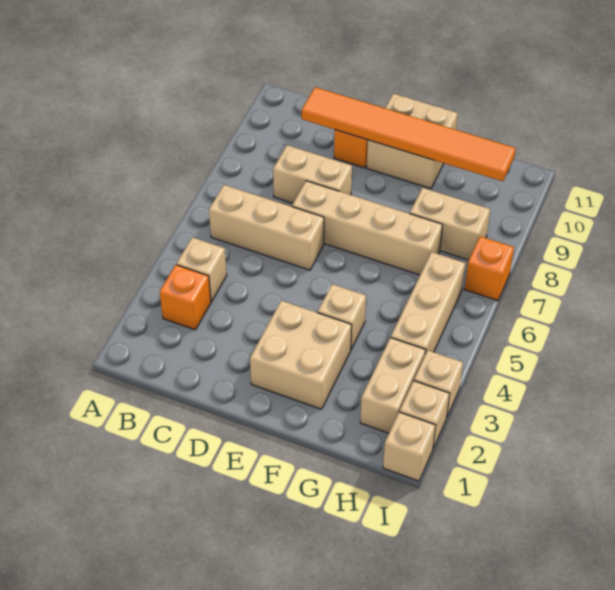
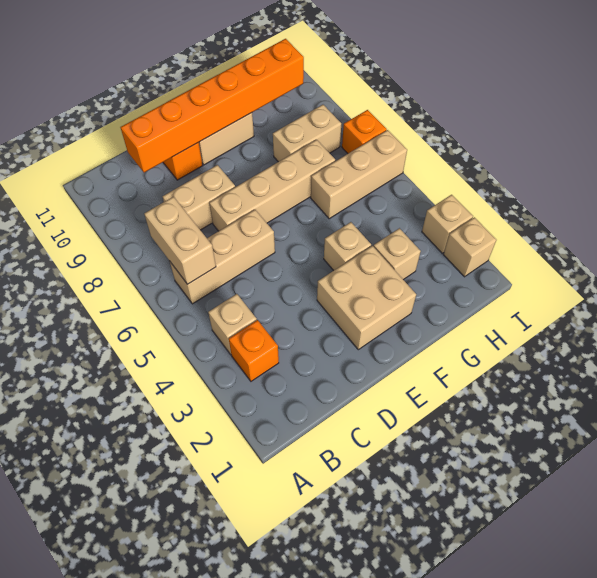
orange tile C10:H10 level 2 -> orange brick C10:H10 level 2
tan brick H2:H3 level 1 -> tan brick B6:B7 level 2
tan brick H4:H6 level 1 -> tan brick G6:I6 level 1
tan brick I1 level 1 -> tan brick G3 level 1

